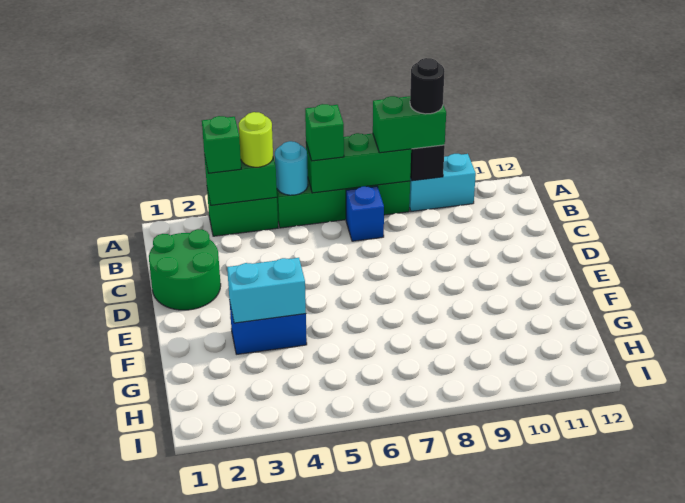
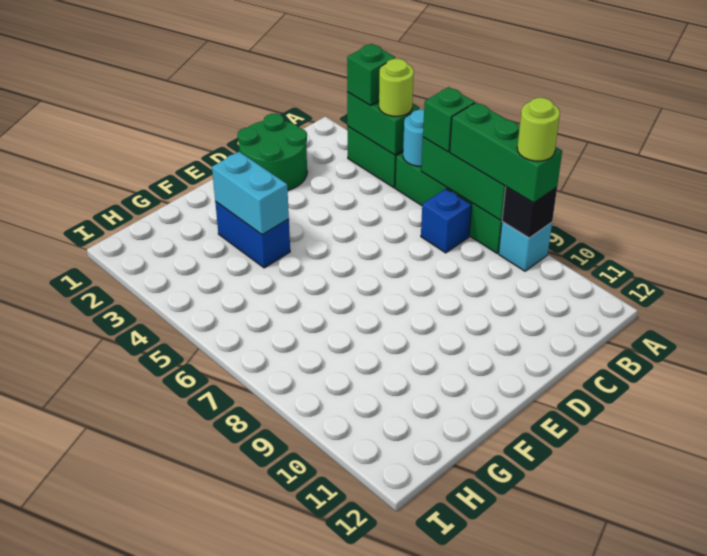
green brick A8:A9 level 3 -> green brick A7:A9 level 3
cyan brick A9:A10 level 1 -> cyan brick A9 level 1
black round brick A9 level 4 -> lime round brick A9 level 4

